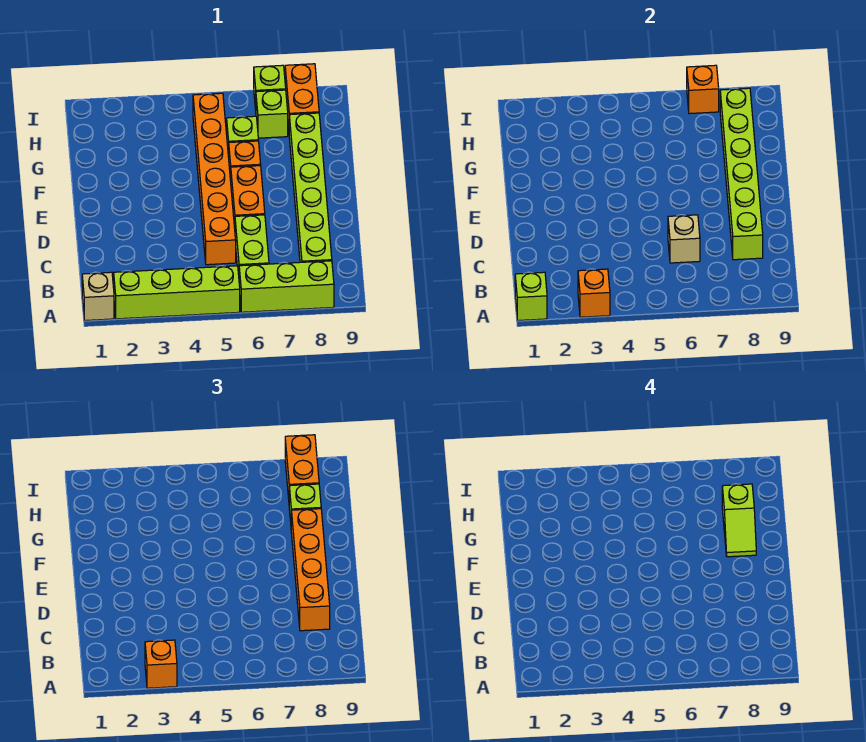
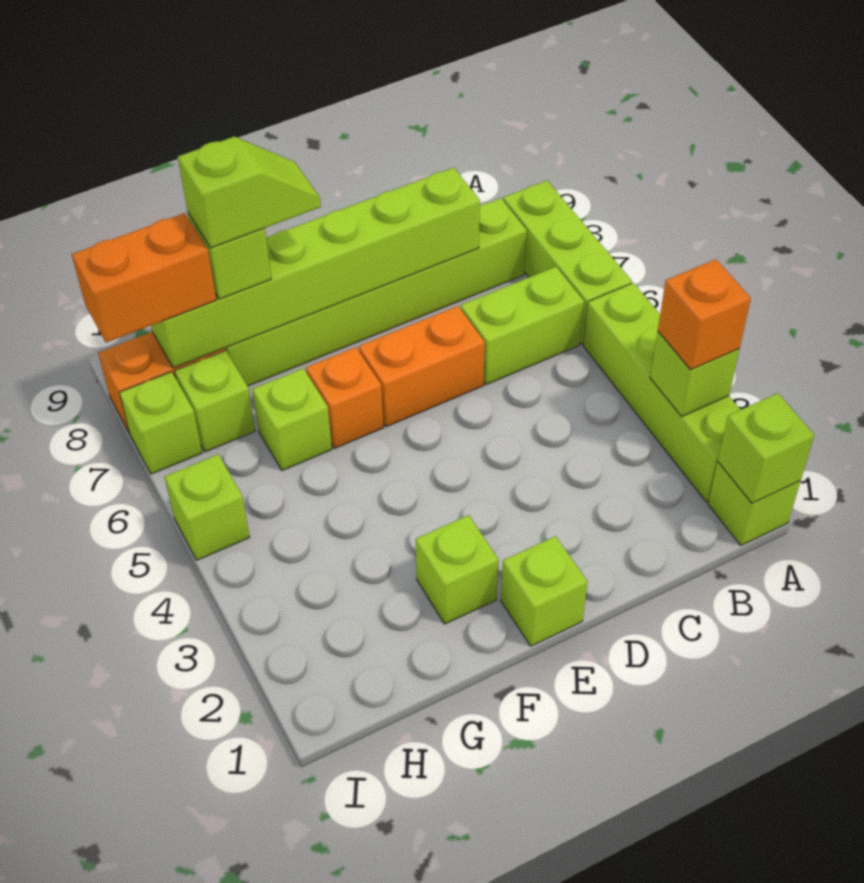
tan brick A1 level 1 -> lime brick A1 level 1
orange brick A3 level 2 -> lime brick A3 level 2
orange brick C5:H5 level 1 -> none
tan brick C6 level 2 -> none
orange brick C8:F8 level 3 -> none
none -> lime brick E1 level 1
none -> lime brick F2 level 1
none -> lime brick I5 level 1
orange brick I7 level 2 -> none

